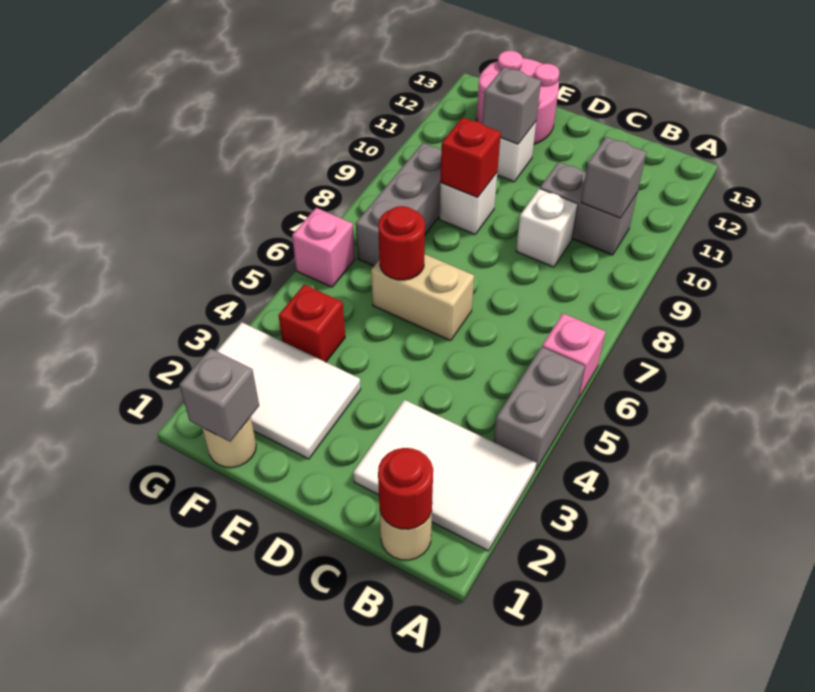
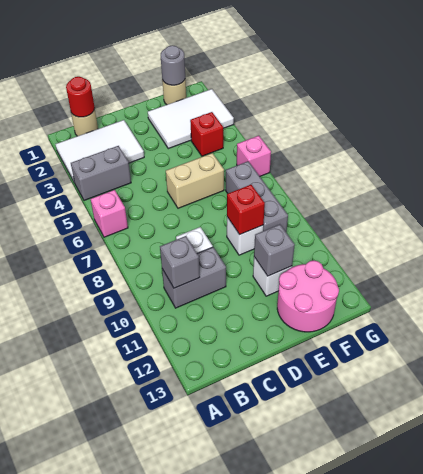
grey brick A4:A5 level 1 -> grey brick A4:B4 level 1
red round brick E6 level 2 -> none
grey brick F1 level 2 -> grey round brick F1 level 2

